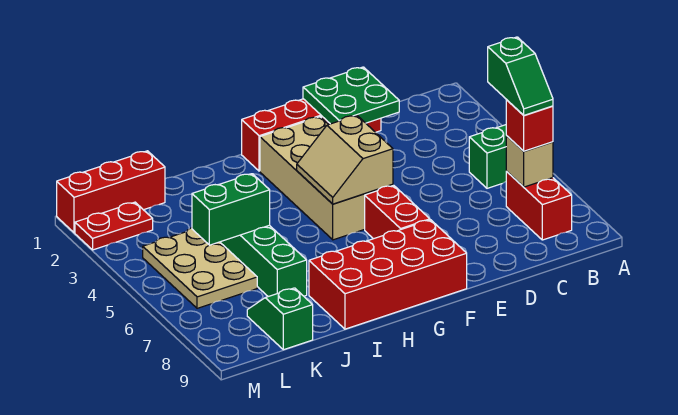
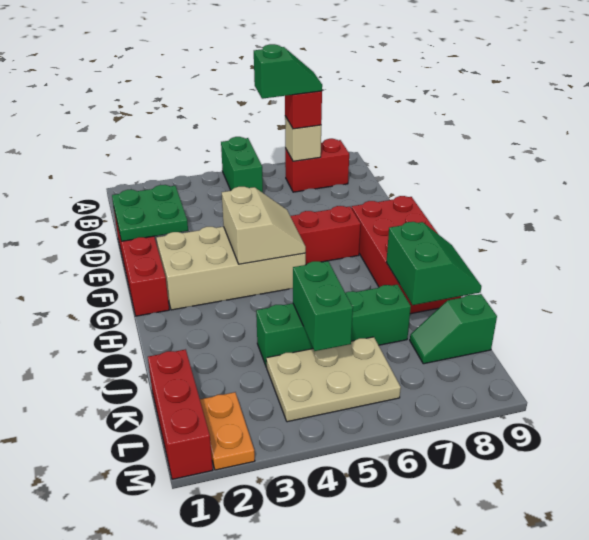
tan slope F4:G5 level 2 top F -> tan slope F4:G5 level 2 top 4
none -> green slope I8:J9 level 2 top 8
red plate L2:M2 level 1 -> orange plate L2:M2 level 1

